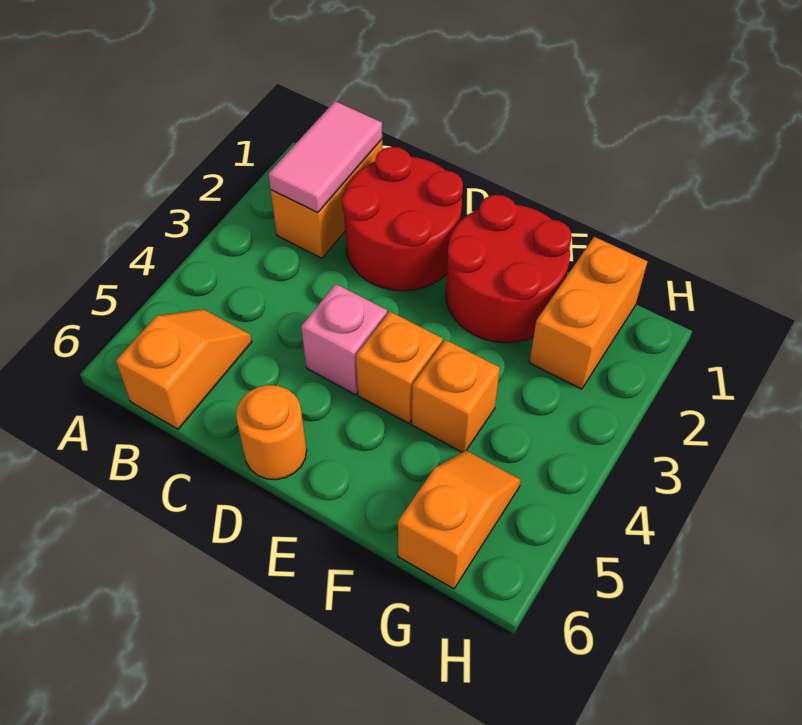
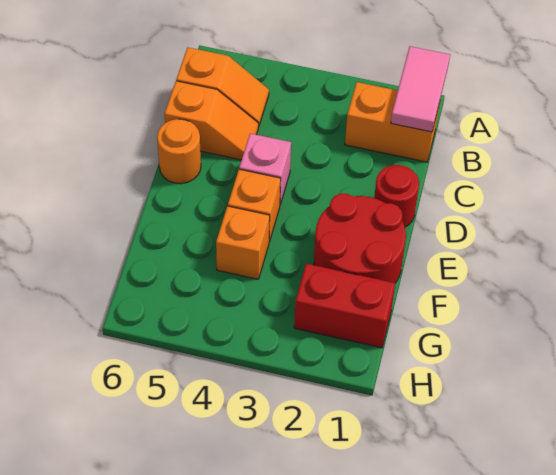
pink tile B1:B2 level 2 -> pink tile A1:B1 level 2
red round brick C1:D2 level 1 -> red round brick D1 level 1
orange brick G1:G2 level 1 -> red brick G1:G2 level 1
orange slope G5:G6 level 1 top 6 -> orange slope C5:C6 level 1 top 6

